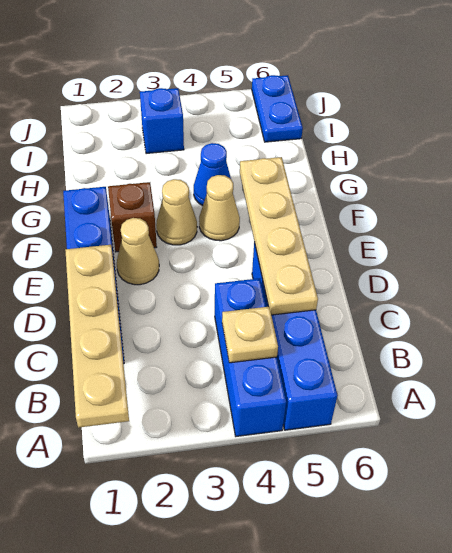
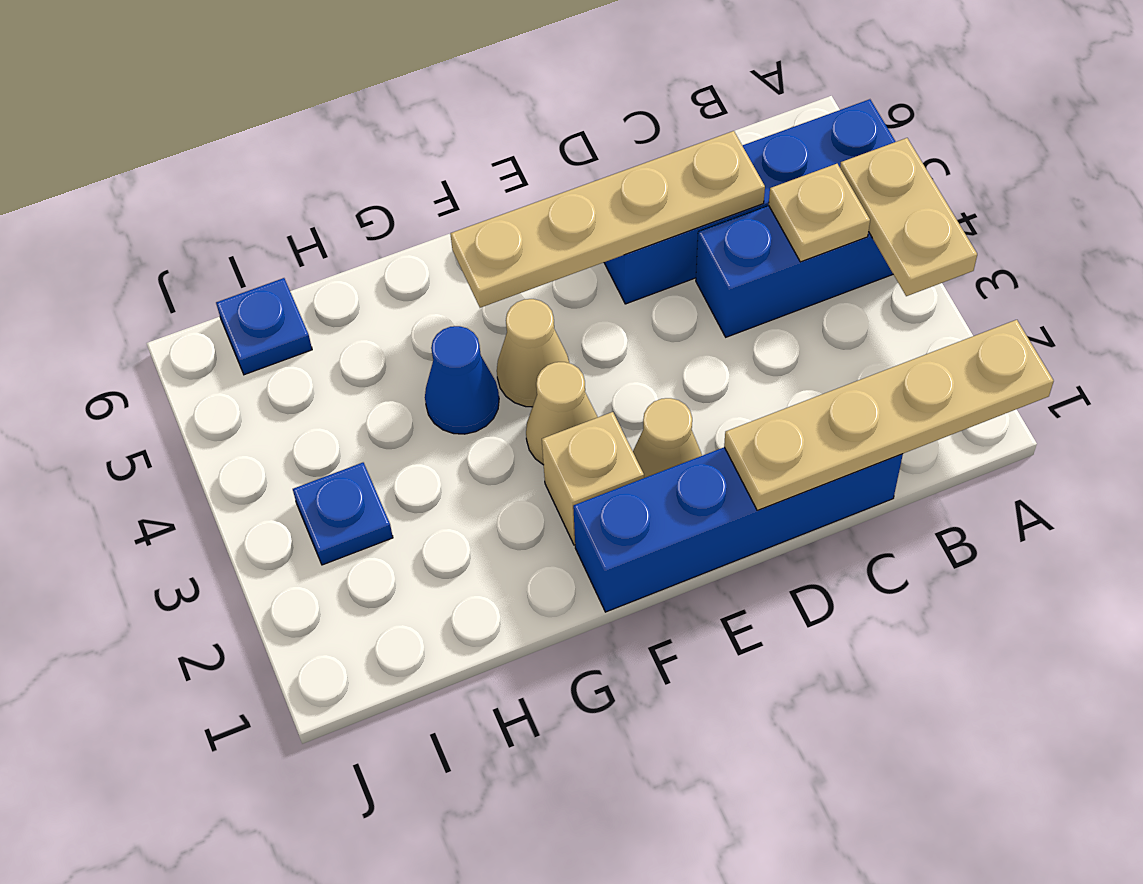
none -> tan plate A3:A4 level 2
brown brick F2 level 1 -> tan brick F2 level 1
blue brick I3 level 1 -> blue plate I3 level 1
blue plate I6:J6 level 1 -> blue plate I6 level 1

